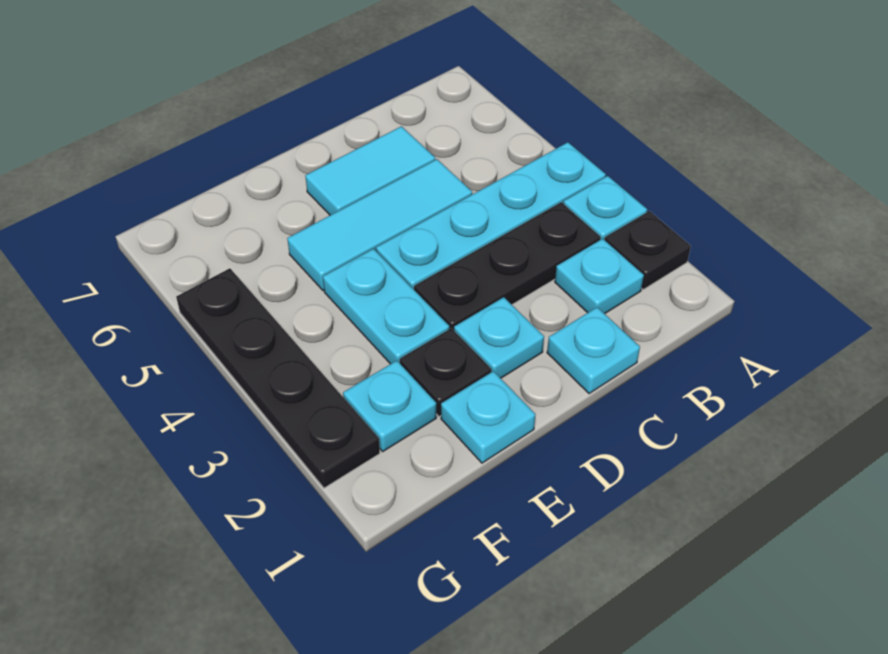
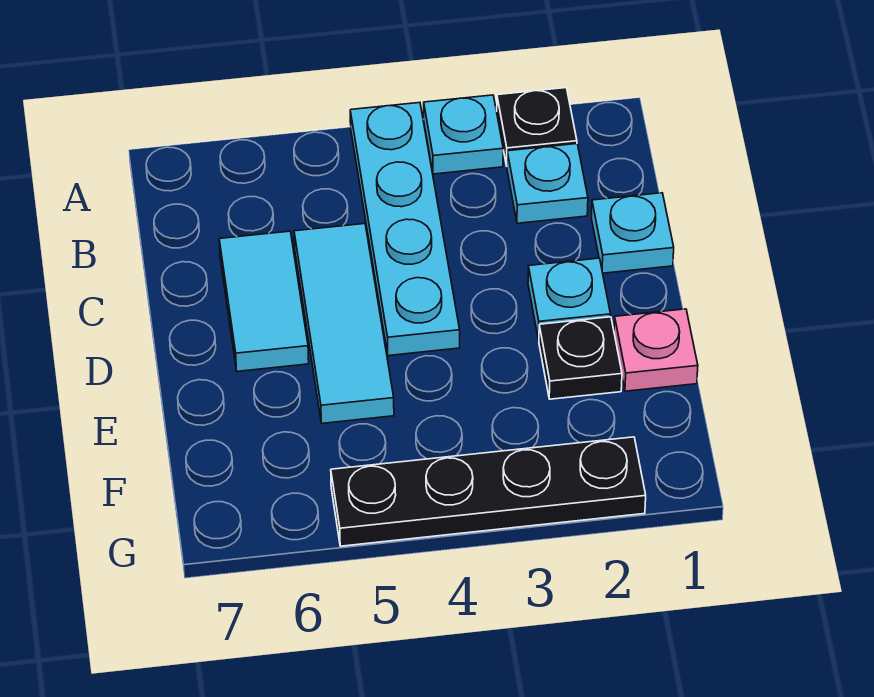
black plate B3:D3 level 1 -> none
cyan plate E1 level 1 -> pink plate E1 level 1
cyan plate E3:E4 level 1 -> none
cyan plate F2 level 1 -> none

